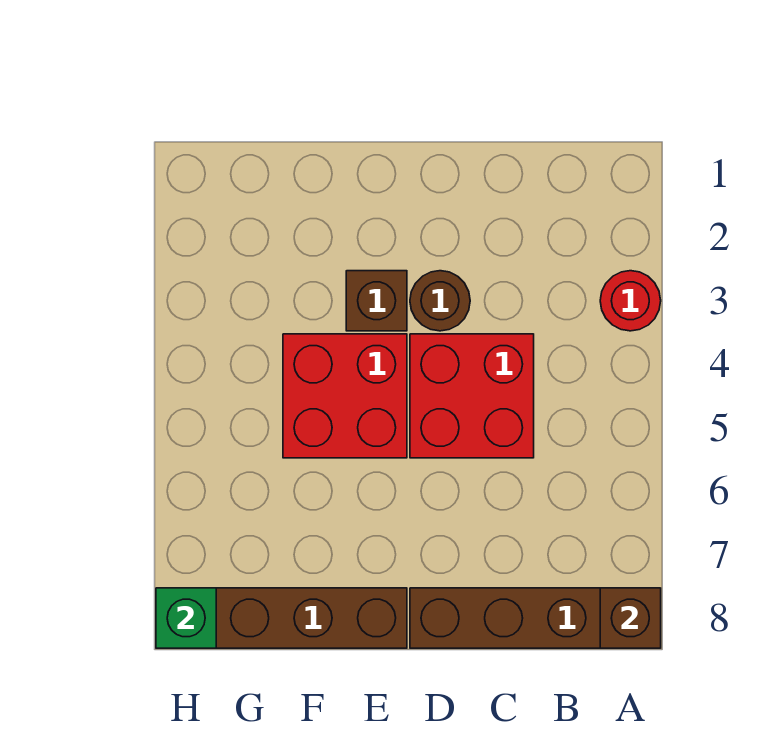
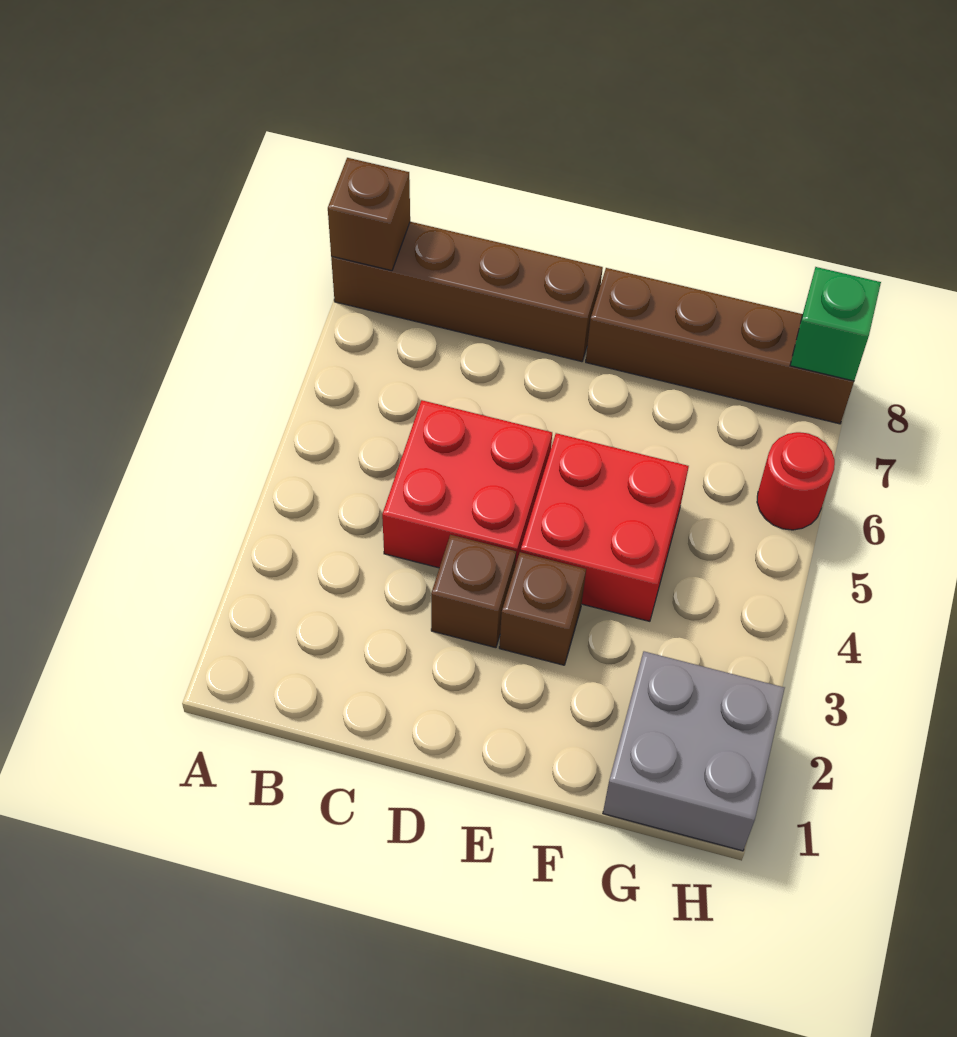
red round brick A3 level 1 -> red round brick H6 level 1
brown round brick D3 level 1 -> brown brick D3 level 1
none -> grey brick G1:H2 level 1

